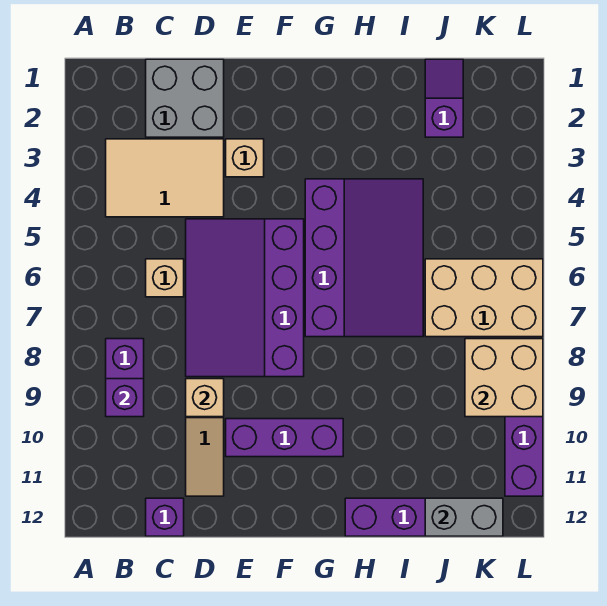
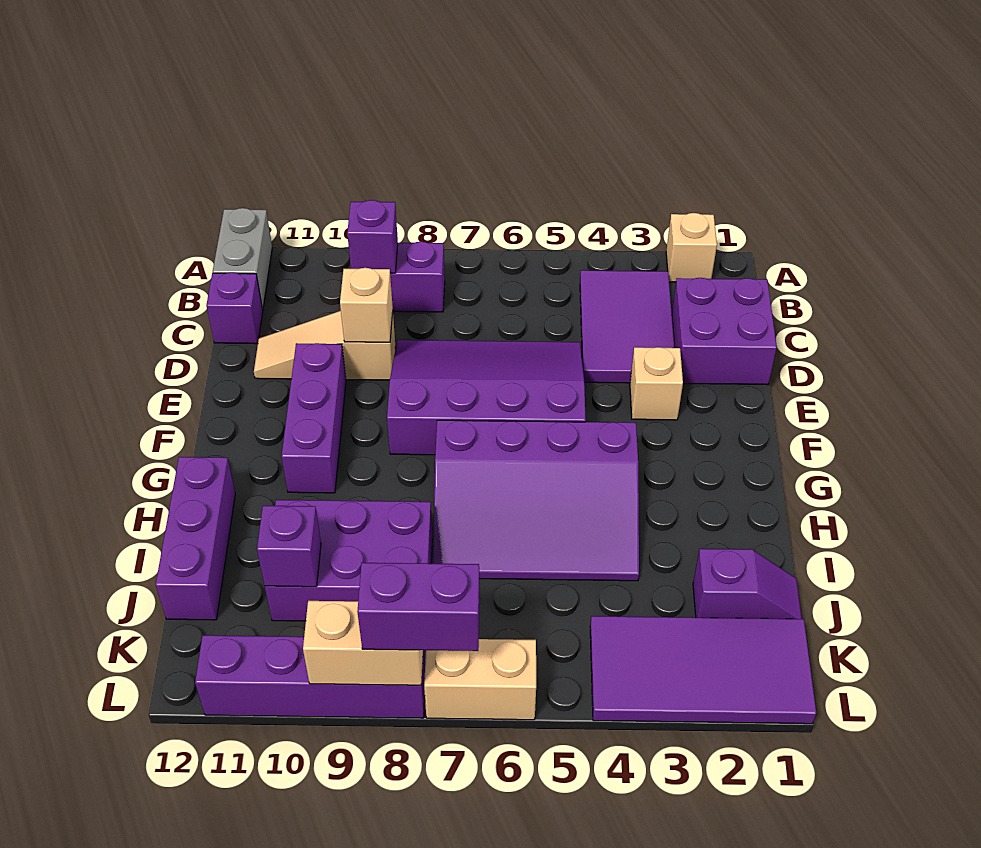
tan tile B3:D4 level 1 -> purple tile B3:D4 level 1
grey brick C1:D2 level 1 -> purple brick C1:D2 level 1
tan brick C6 level 1 -> tan brick A2 level 1
none -> purple brick I8:J10 level 1
tan brick J6:L7 level 1 -> tan brick L6:L7 level 1
none -> purple brick J10 level 2
grey brick J12:K12 level 2 -> grey brick A12:B12 level 1
none -> purple tile K1:L4 level 1
tan brick K8:L9 level 2 -> tan brick L8:L9 level 2
none -> purple brick L7:L8 level 3

